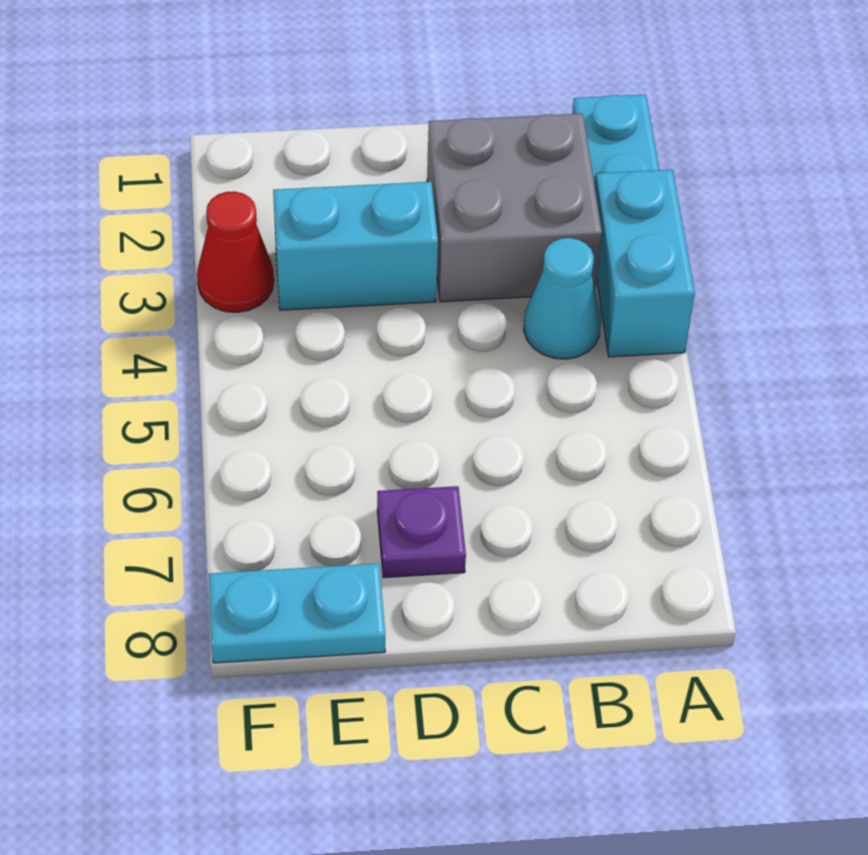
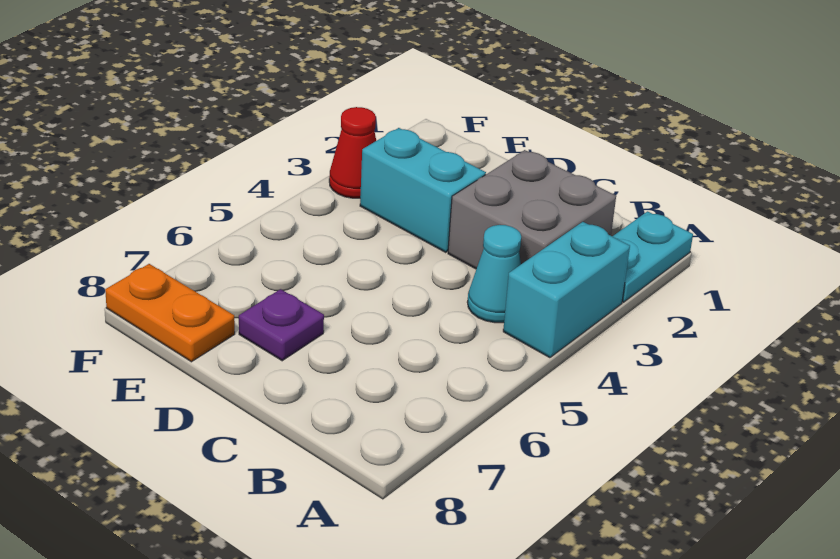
cyan plate E8:F8 level 1 -> orange plate E8:F8 level 1

